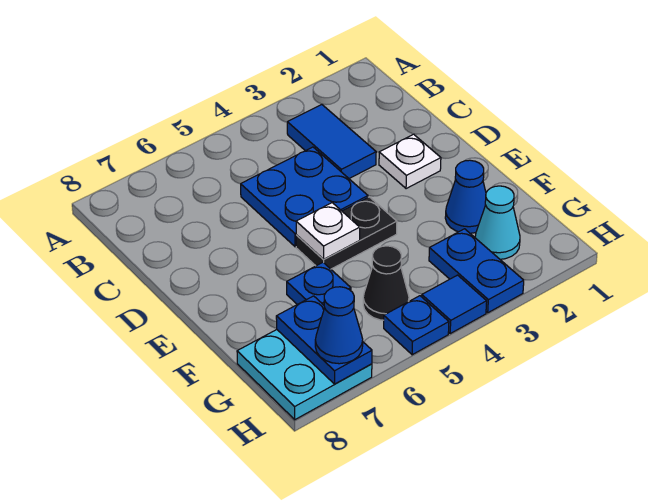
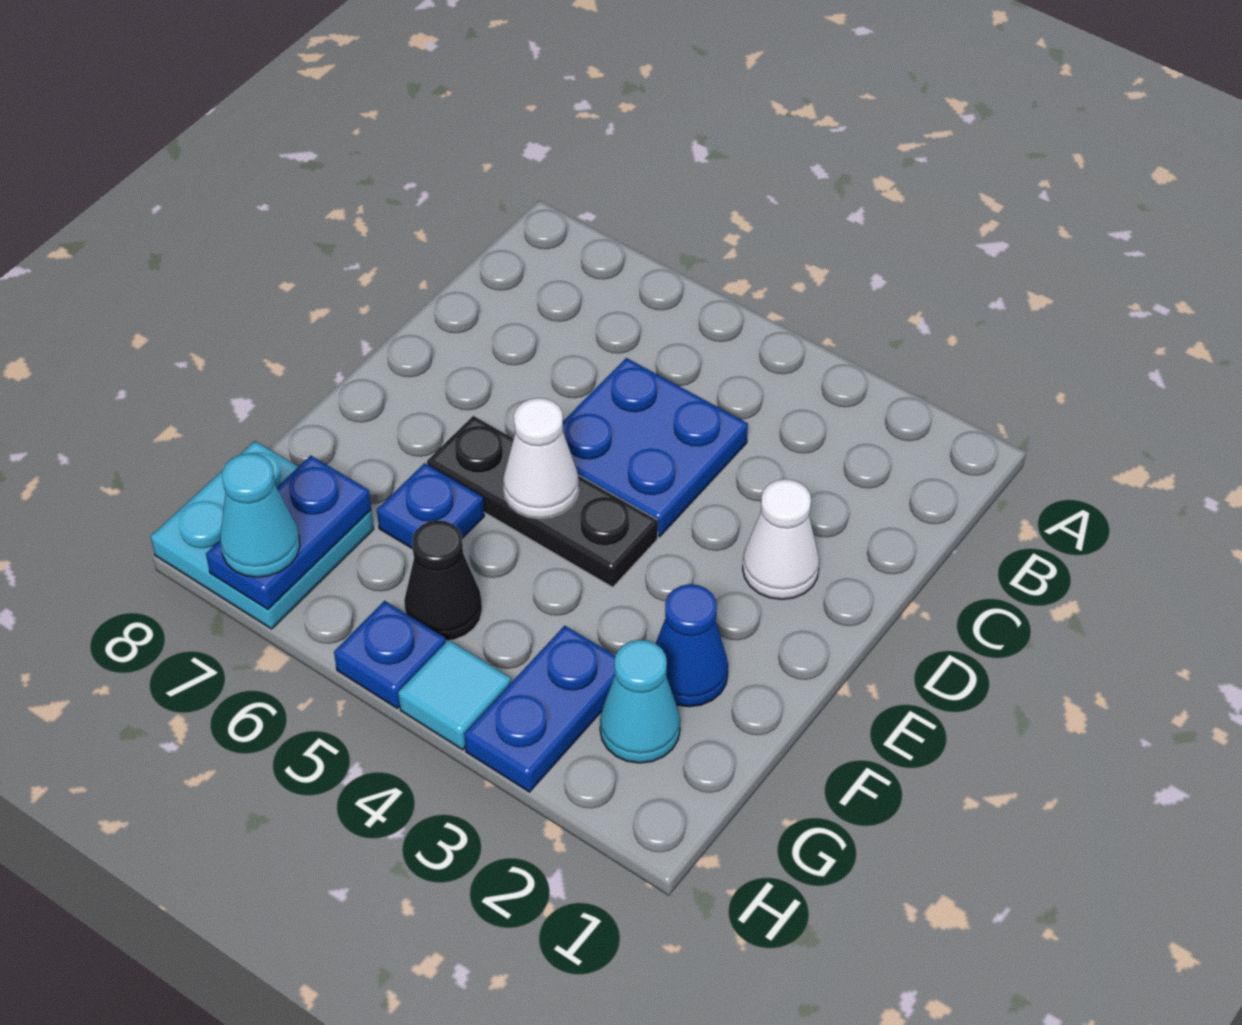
blue tile B3:C3 level 1 -> none
white plate D2 level 1 -> white cone D2 level 1
black plate E4:E5 level 1 -> black plate E4:E6 level 1
white plate E5 level 2 -> white cone E5 level 2
blue tile H4 level 1 -> cyan tile H4 level 1
blue cone H7 level 3 -> cyan cone H7 level 3

